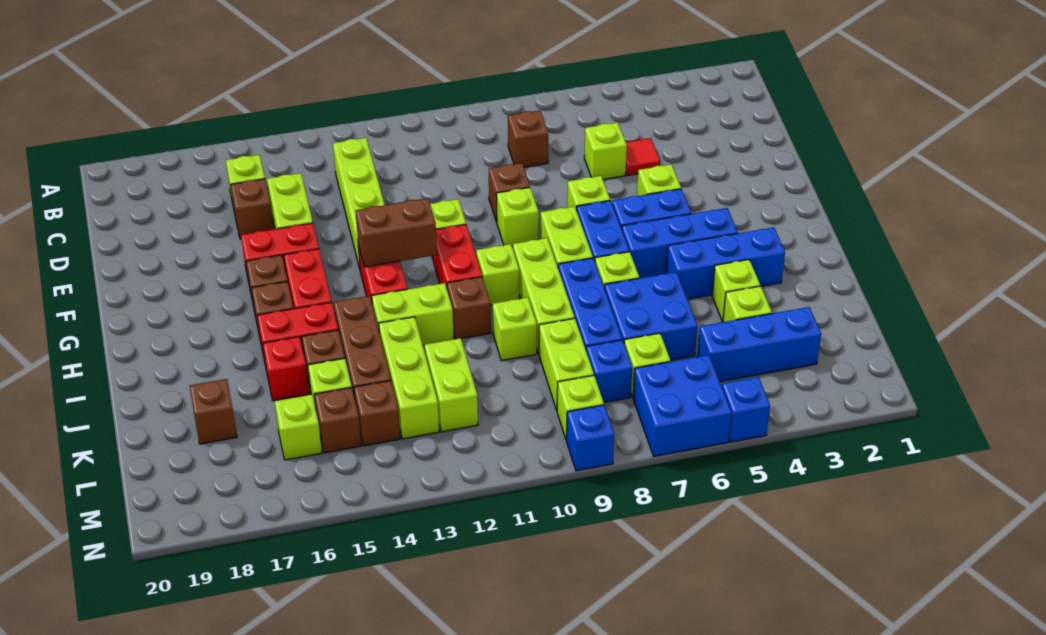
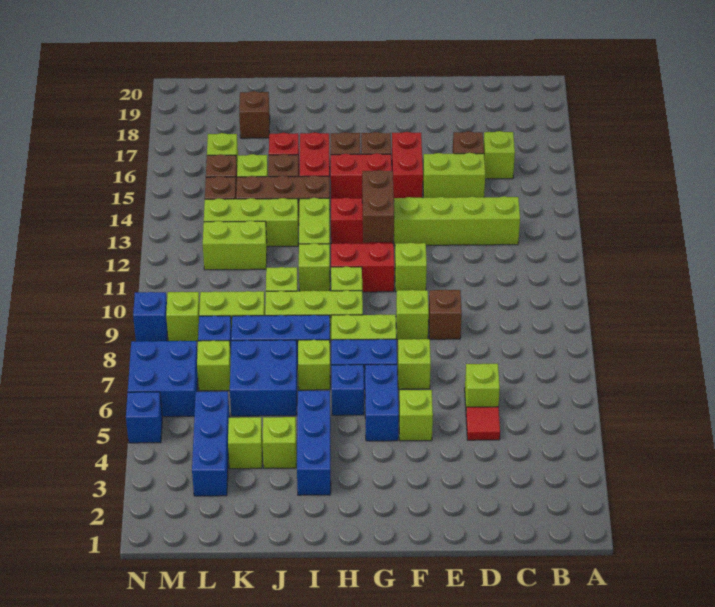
brown brick C8 level 1 -> none
blue brick H4:H6 level 1 -> blue brick H6 level 1
brown brick I11 level 1 -> lime brick I11 level 1

